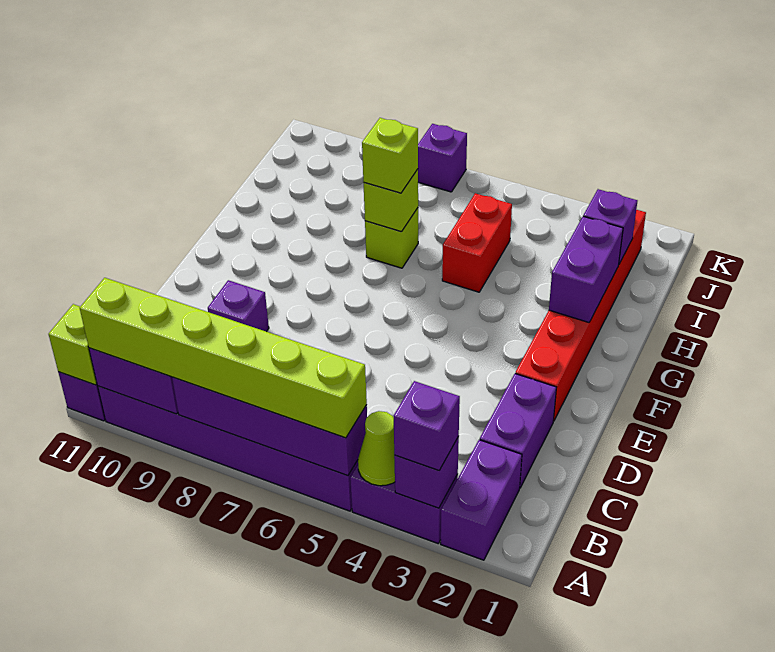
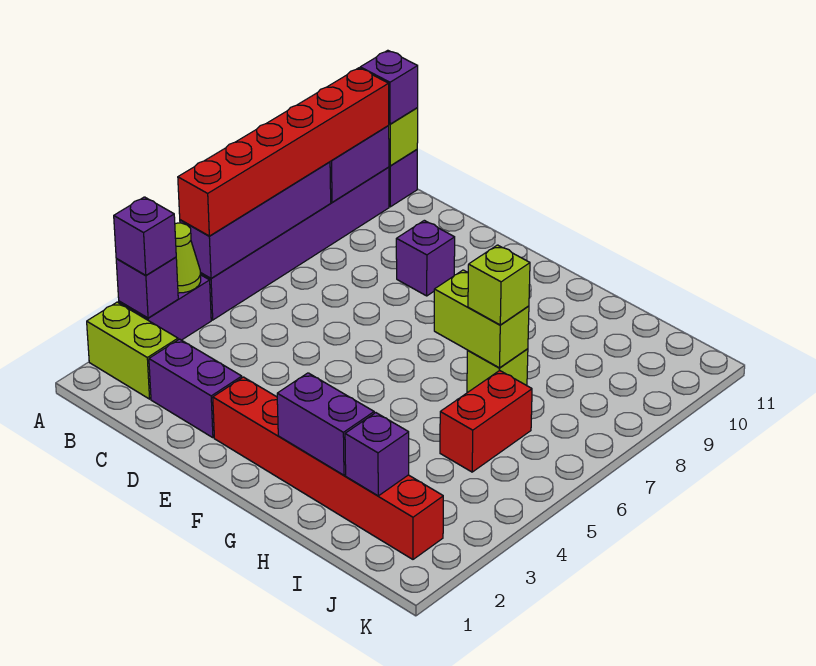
purple brick A2:B2 level 1 -> lime brick A2:B2 level 1
lime brick A5:A10 level 3 -> red brick A5:A10 level 3
red brick H5:I5 level 1 -> red brick I5:I6 level 1
lime brick H7 level 2 -> lime brick G7:H7 level 2
purple brick K7 level 1 -> purple brick A11 level 3

